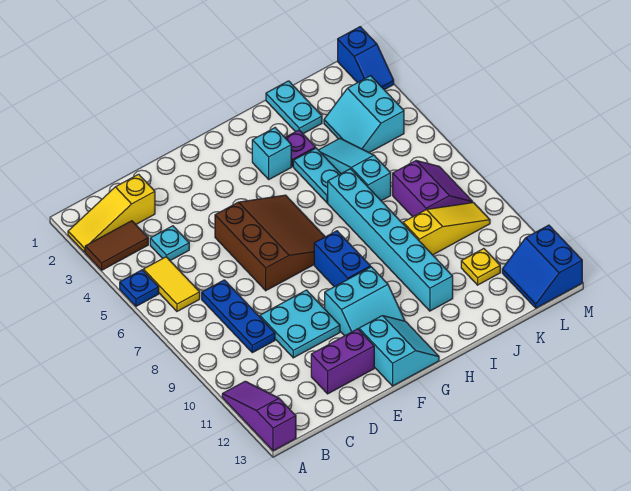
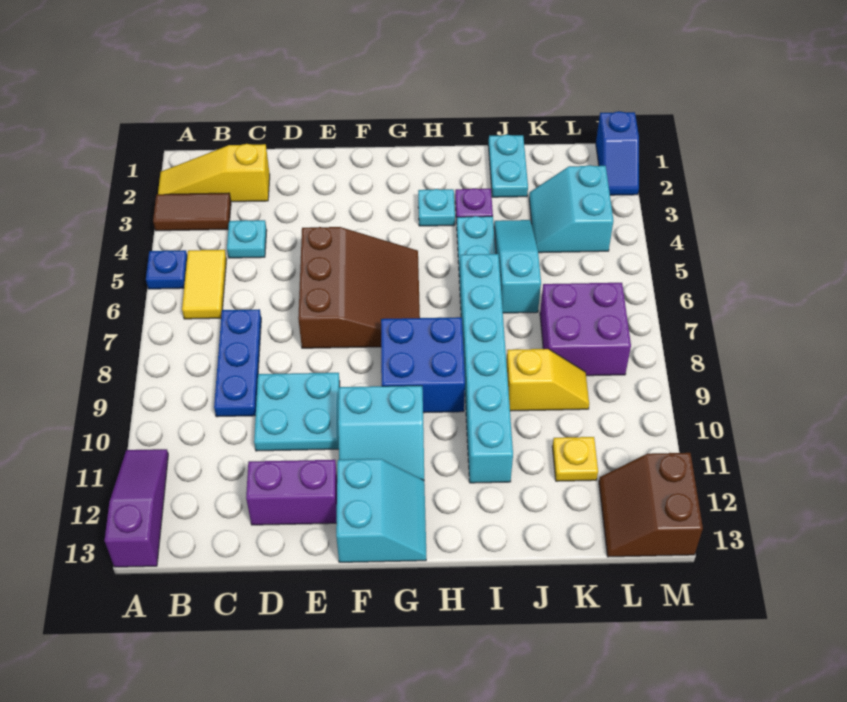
blue brick G8:G9 level 1 -> blue brick G8:H9 level 1
cyan brick H3 level 1 -> cyan plate H3 level 1
yellow slope J9:L9 level 1 top J -> yellow slope J9:K9 level 1 top J
purple slope K7:L8 level 1 top K -> purple brick K7:L8 level 1
blue slope L12:M13 level 1 top M -> brown slope L12:M13 level 1 top M

